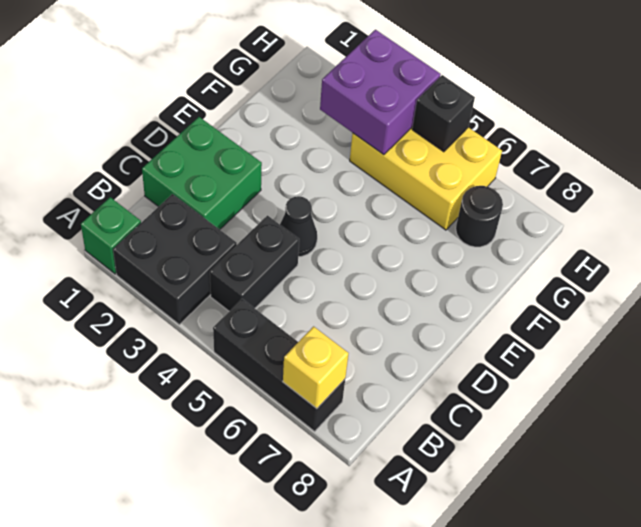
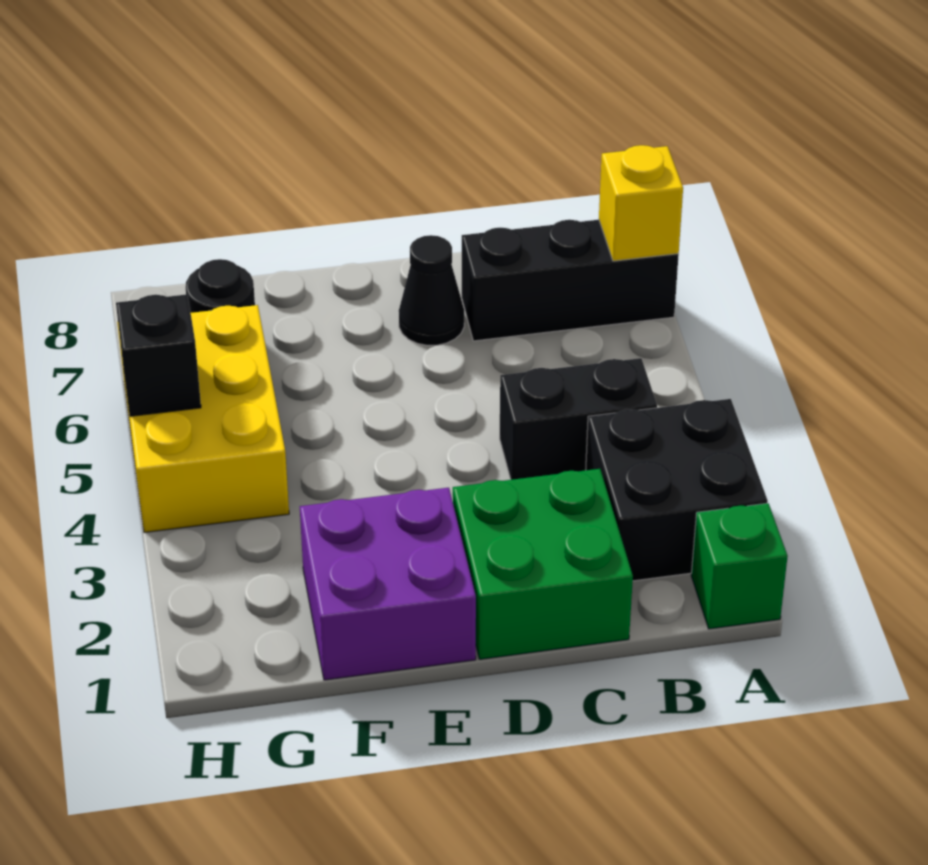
black brick A5:A7 level 1 -> black brick A7:C7 level 1
black cone D4 level 1 -> black cone D7 level 1
purple brick G3:H4 level 2 -> purple brick E1:F2 level 1

